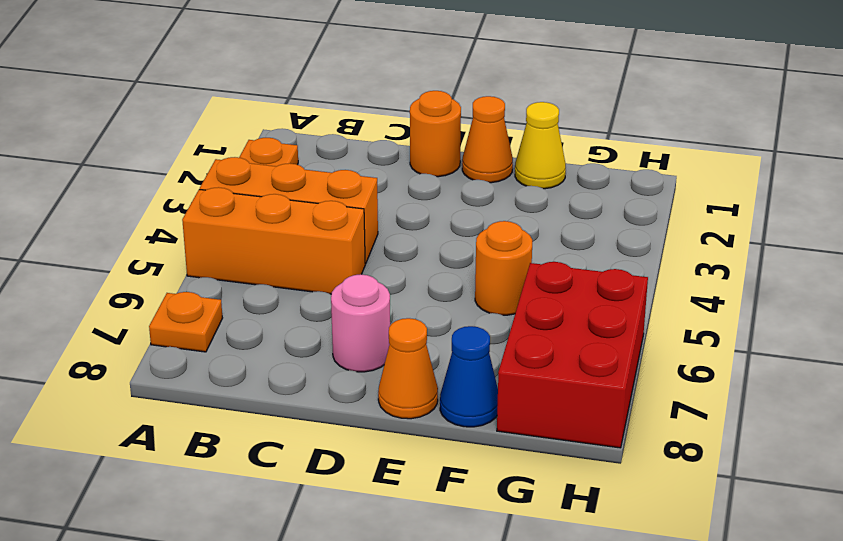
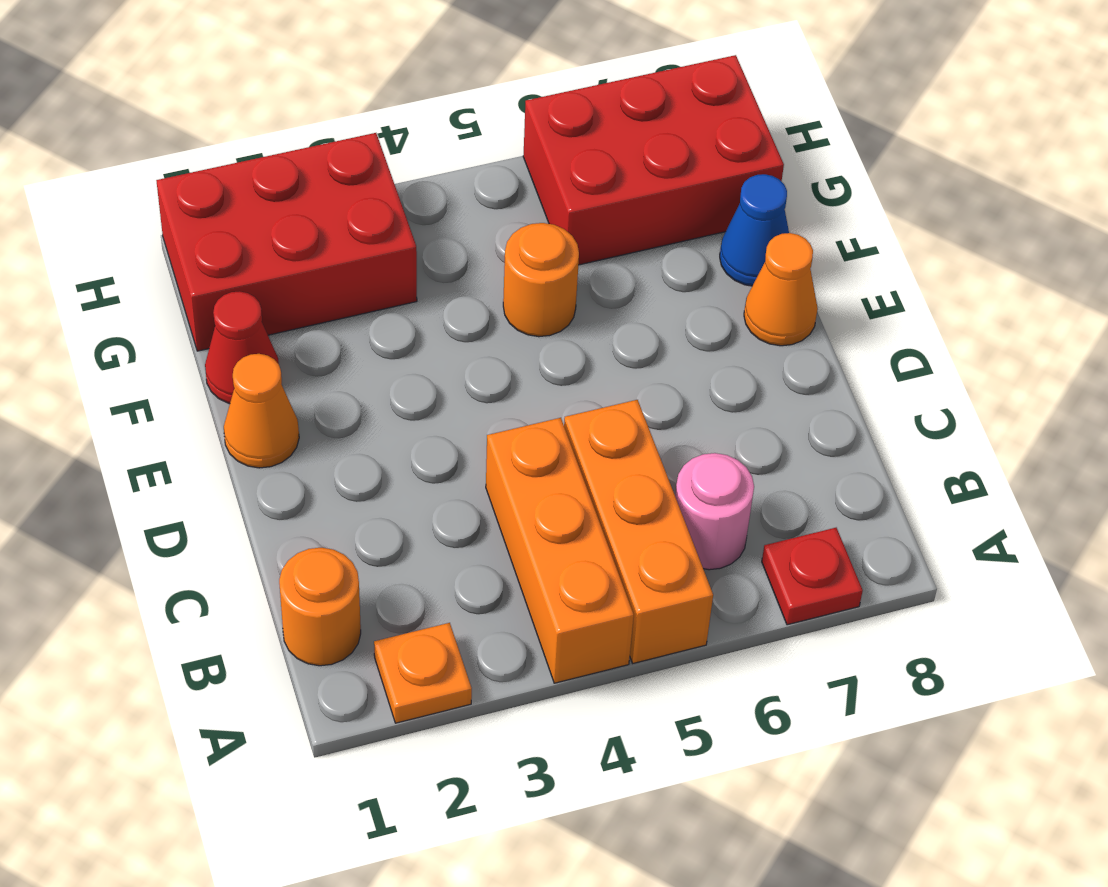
orange plate A7 level 1 -> red plate A7 level 1
orange round brick D1 level 1 -> orange round brick B1 level 1
pink round brick D7 level 1 -> pink round brick B6 level 1
yellow cone F1 level 1 -> red cone F1 level 1
none -> red brick G1:H3 level 1

